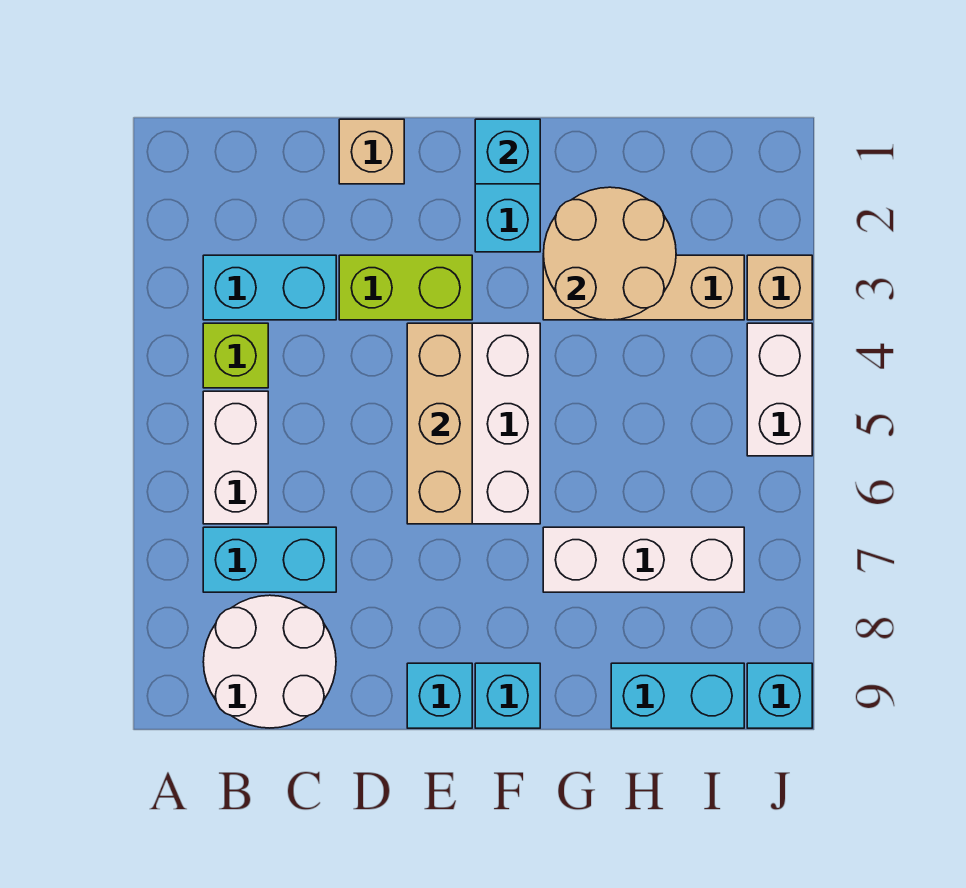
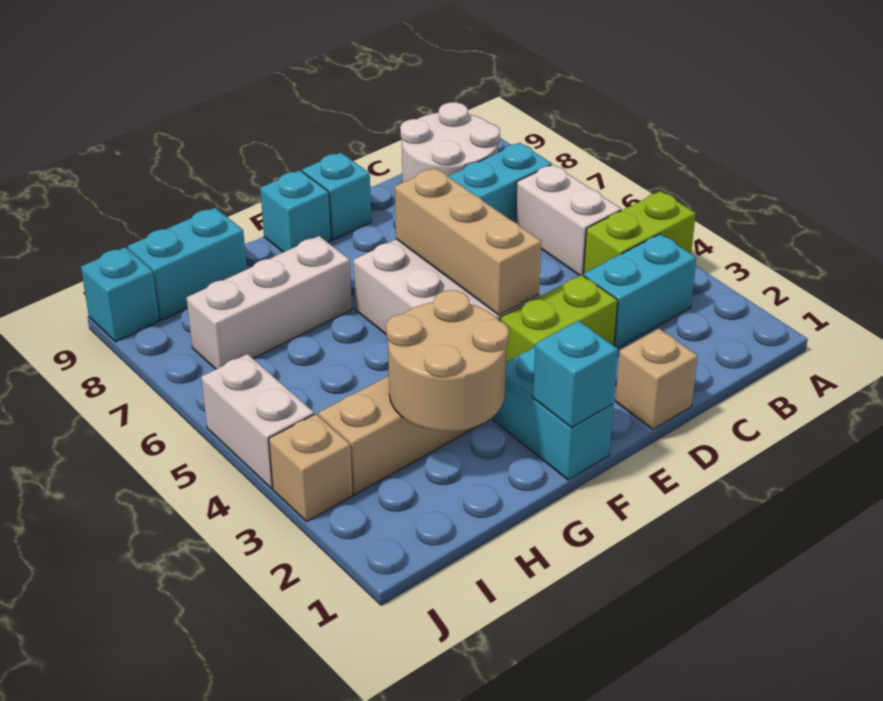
lime brick B4 level 1 -> lime brick A4:B4 level 1

